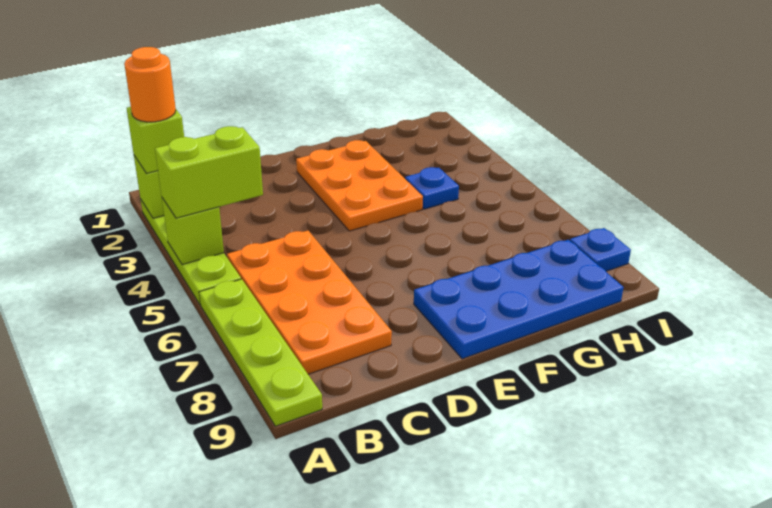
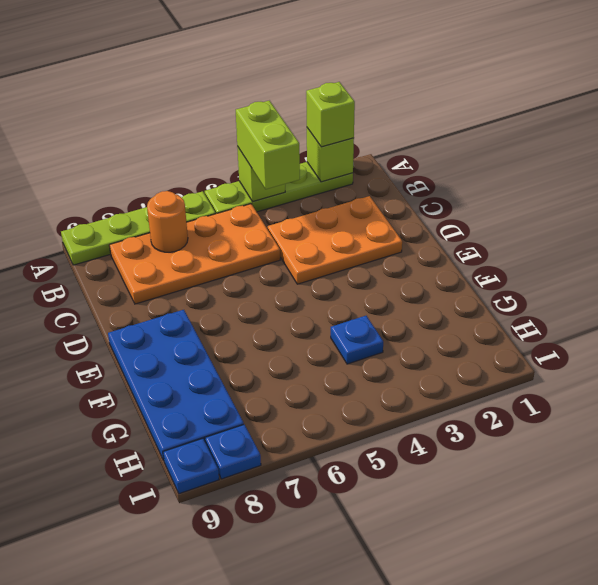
orange round brick A2 level 4 -> orange round brick B7 level 2
orange plate E2:F4 level 1 -> orange plate C2:D4 level 1
none -> blue plate I9 level 1

